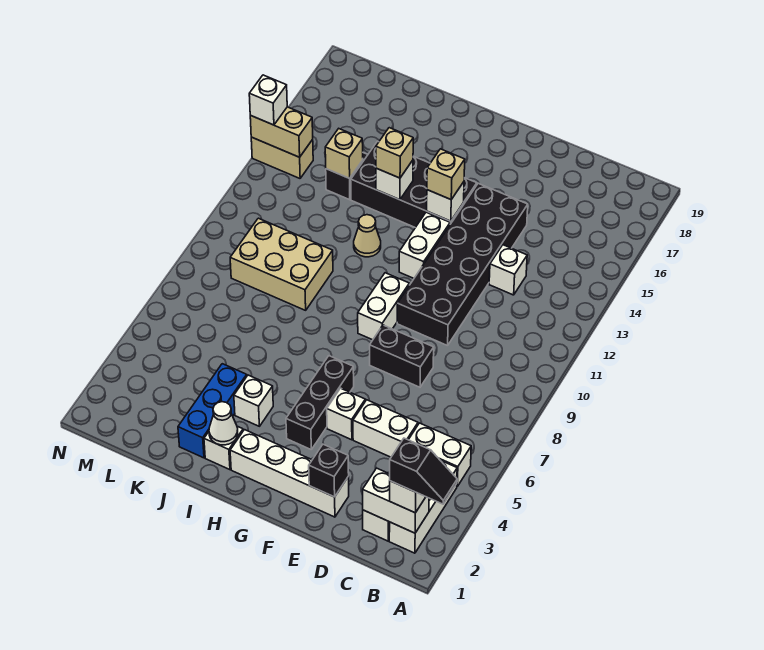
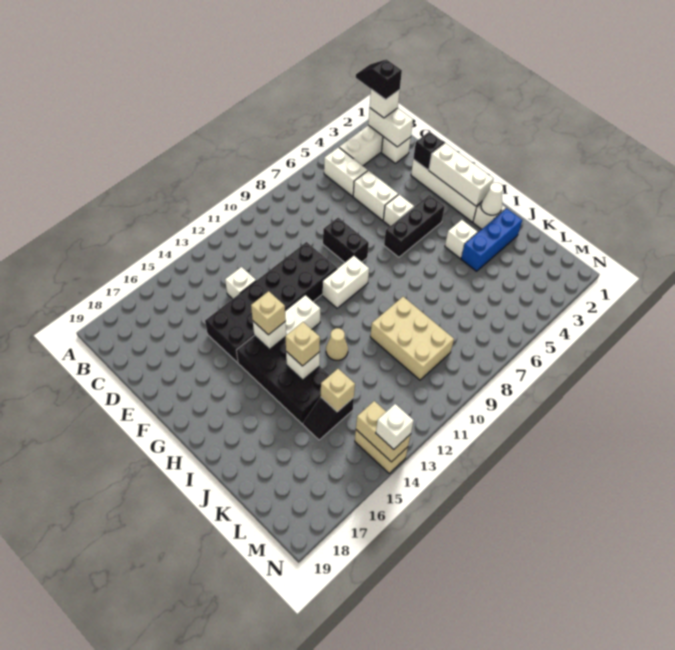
none -> white brick F2:H2 level 2

